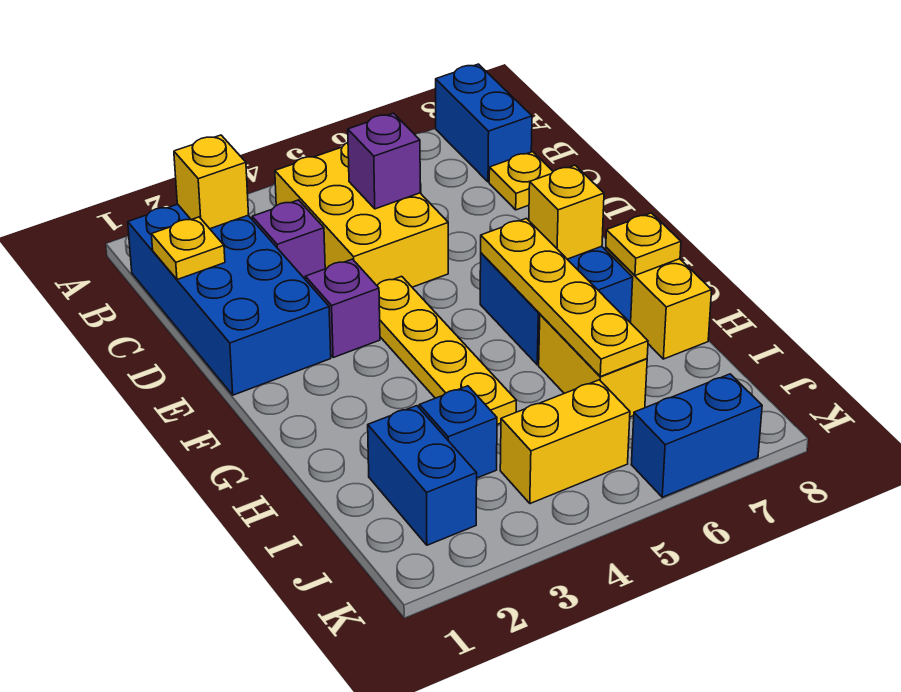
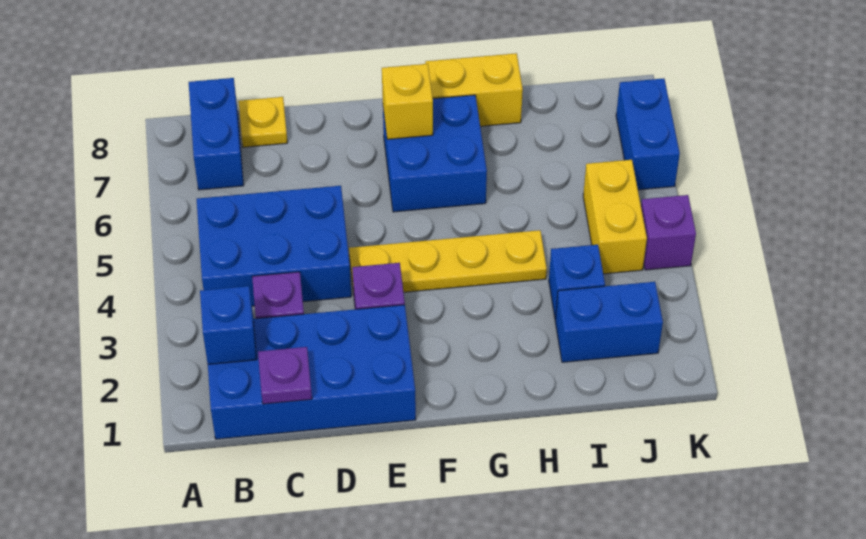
blue brick A8:B8 level 1 -> blue brick B7:B8 level 1
yellow brick B2 level 2 -> blue brick B2 level 2
yellow brick B4:D5 level 1 -> blue brick B4:D5 level 1
yellow plate C1 level 2 -> purple plate C1 level 2
purple brick C5 level 2 -> purple brick K4 level 1
yellow plate F6:I6 level 2 -> none
yellow plate G8 level 2 -> none
yellow brick H6:I6 level 1 -> none

